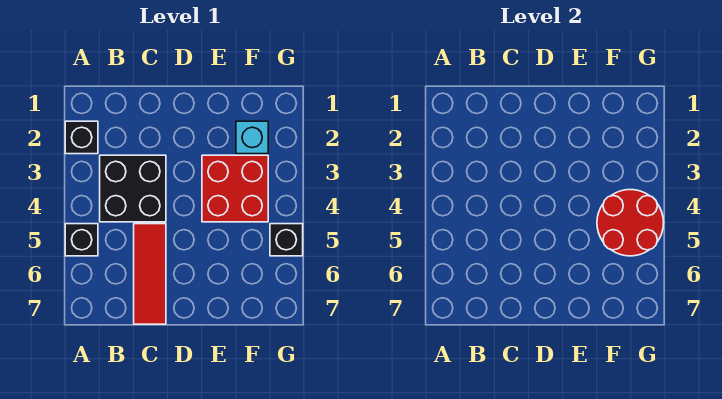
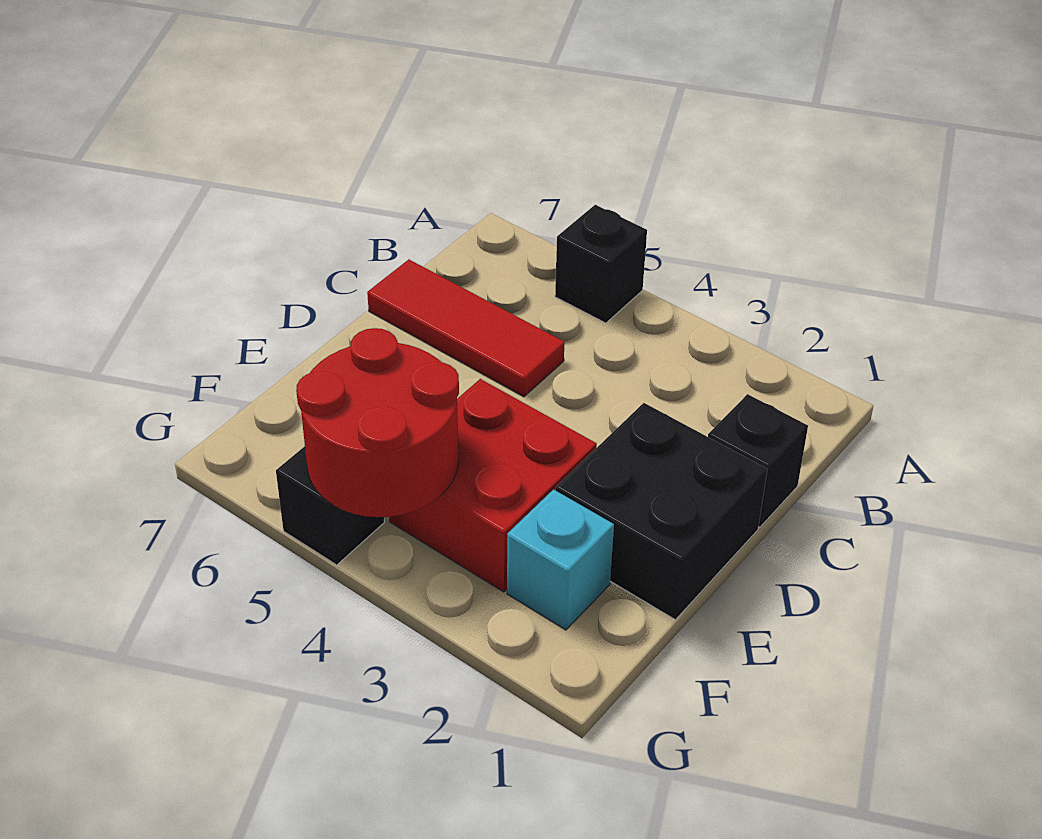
black brick A2 level 1 -> black brick C1 level 1
black brick B3:C4 level 1 -> black brick D1:E2 level 1

